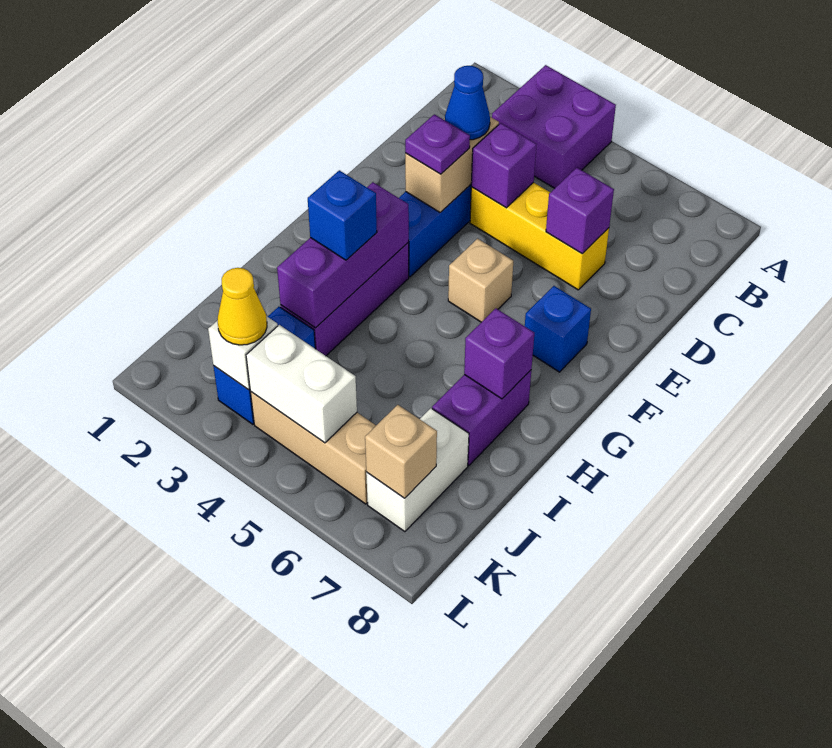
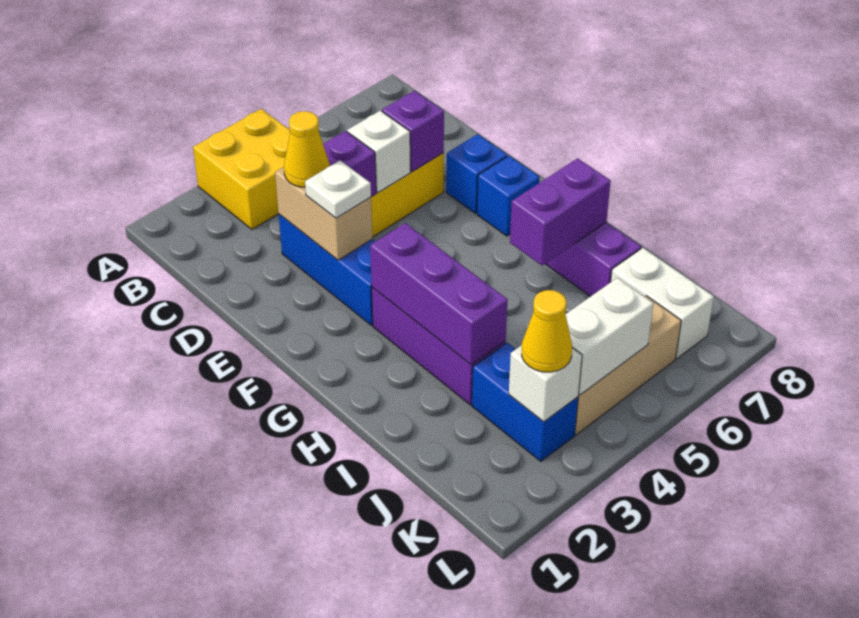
purple brick A3:B4 level 1 -> yellow brick A3:B4 level 1
blue cone D3 level 3 -> yellow cone D3 level 3
none -> white brick D5 level 2
purple plate E3 level 3 -> white plate E3 level 3
tan brick F5 level 1 -> none
blue brick H3 level 3 -> blue brick E7 level 1
purple brick H7 level 2 -> purple brick H6:H7 level 2
tan brick K7 level 2 -> none

